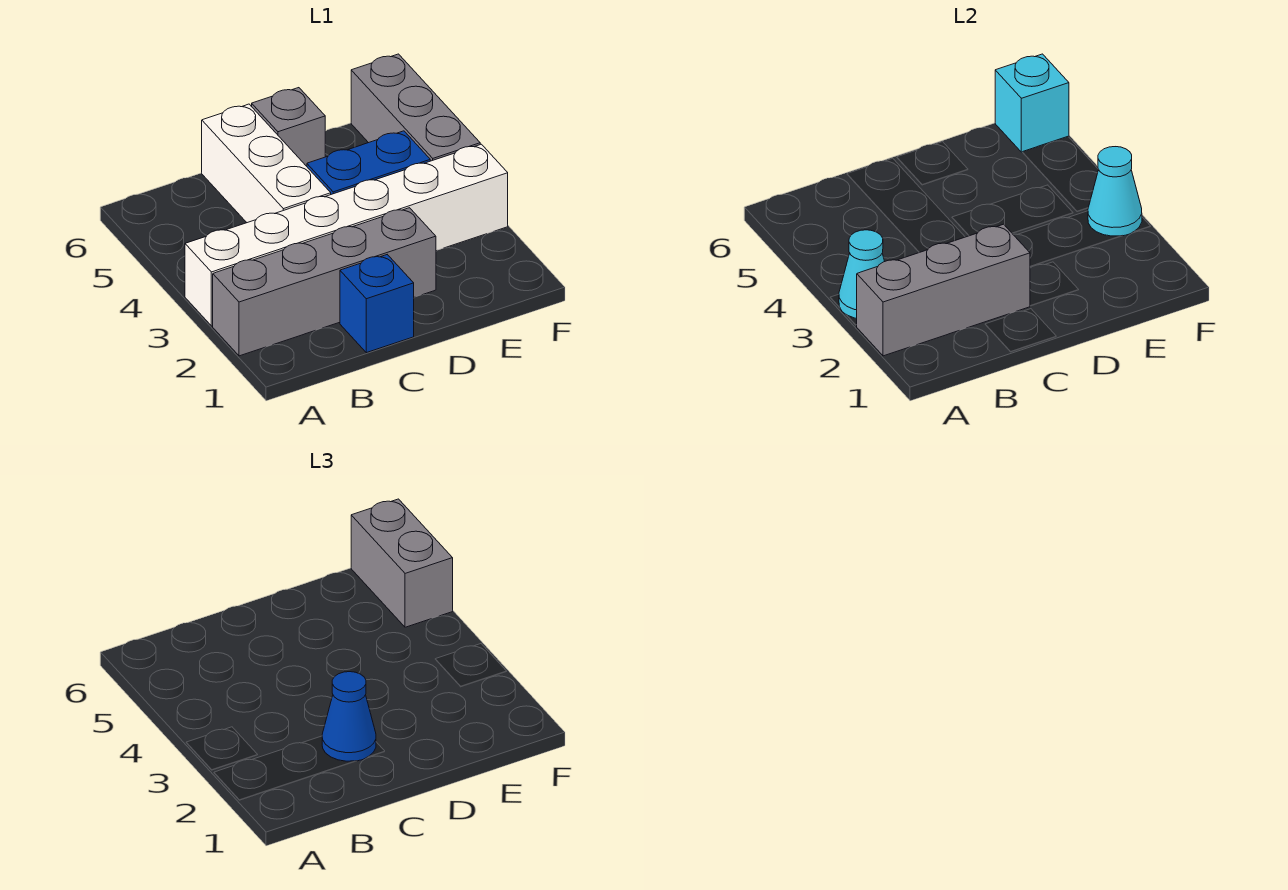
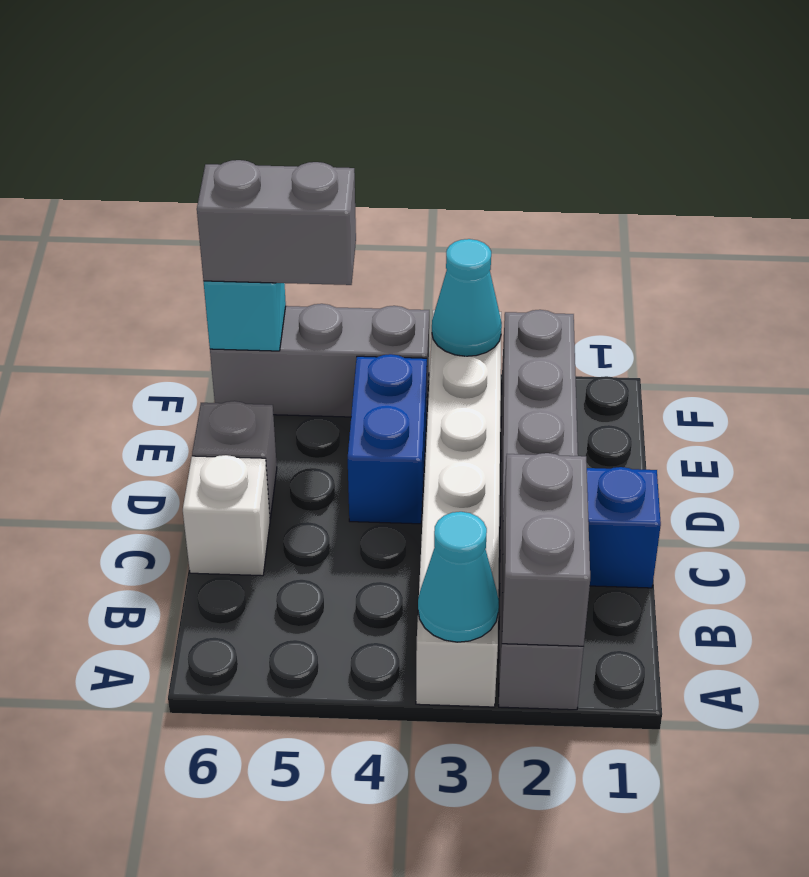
grey brick A2:D2 level 1 -> grey brick A2:F2 level 1
grey brick A2:C2 level 2 -> grey brick A2:B2 level 2
blue cone C2 level 3 -> none
white brick C4:C6 level 1 -> white brick C6 level 1

